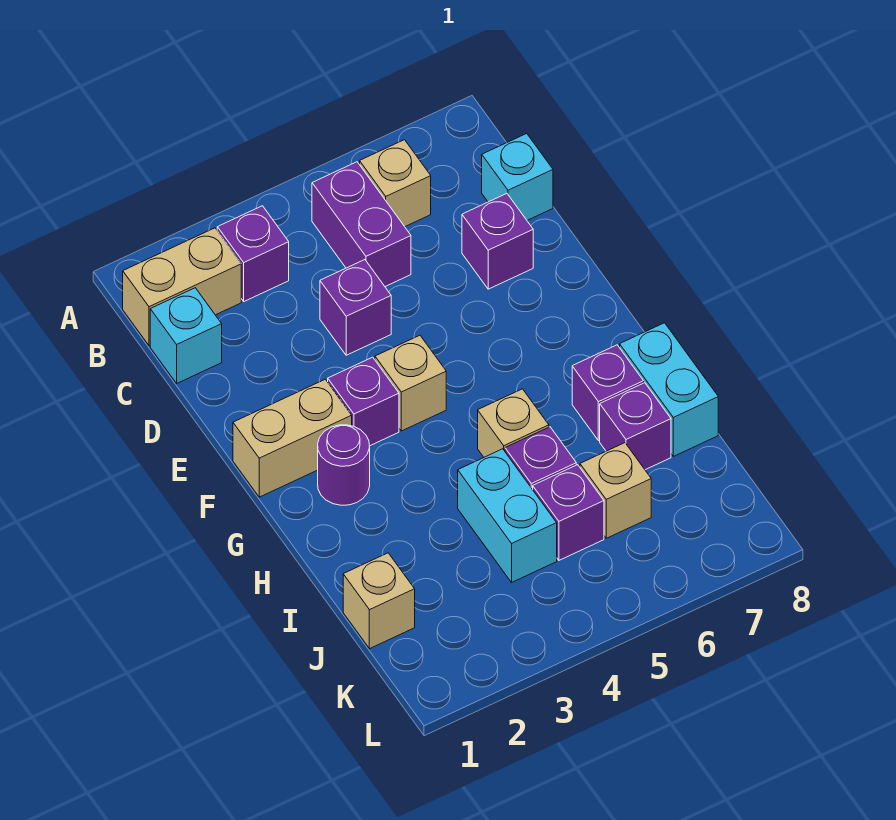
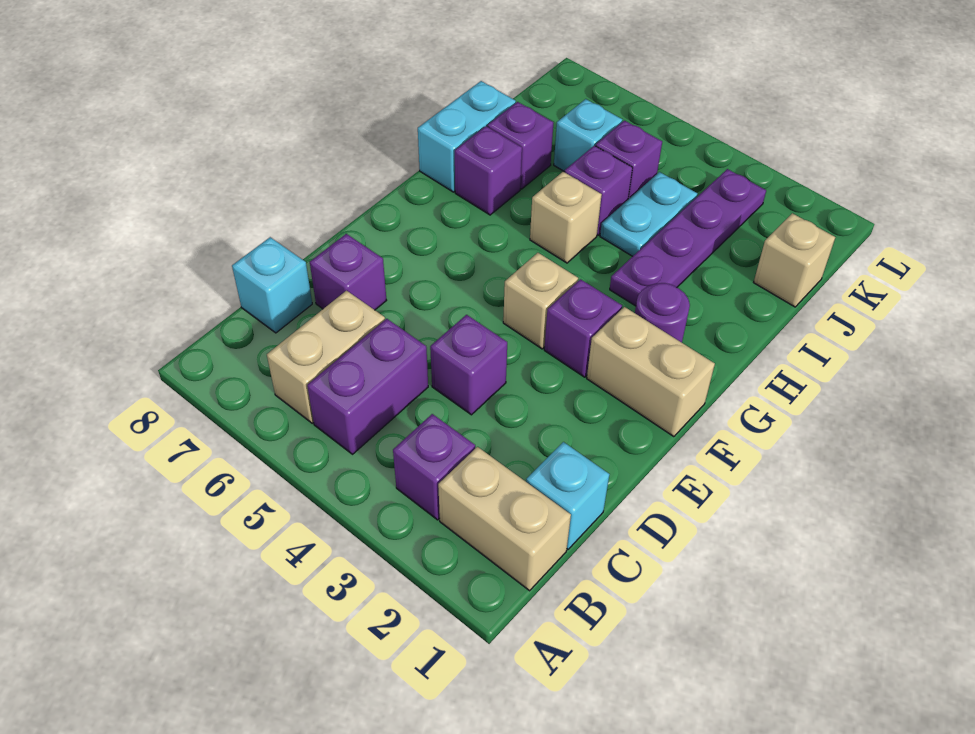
tan brick B6 level 1 -> tan brick B6:C6 level 1
none -> purple plate H3:K3 level 1
cyan brick I4:J4 level 1 -> cyan plate I4:J4 level 1
tan brick J6 level 1 -> cyan brick J6 level 1

